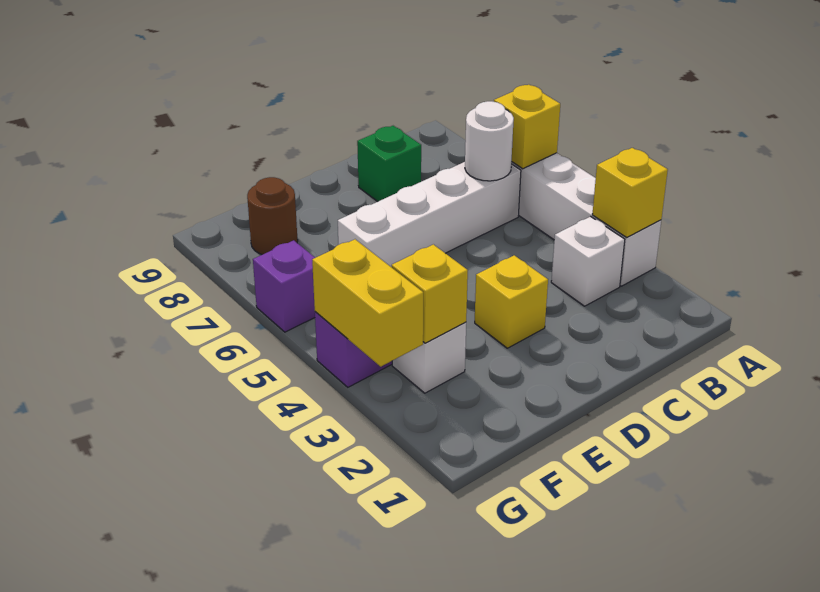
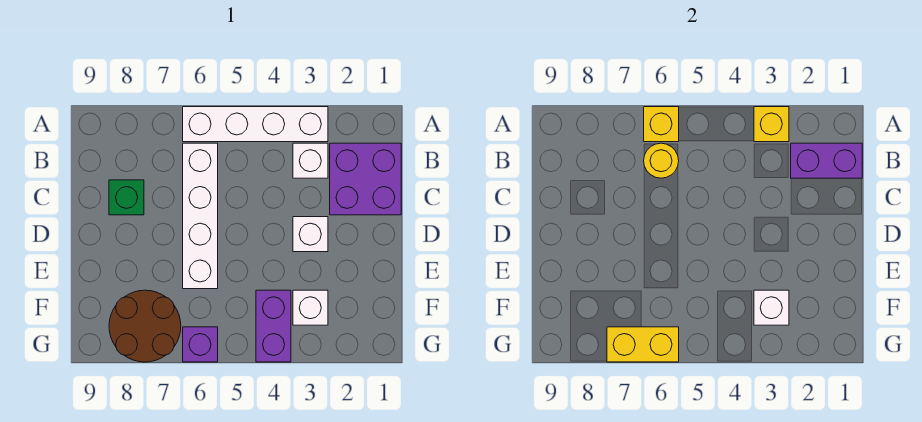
none -> purple brick B1:C2 level 1
none -> purple brick B1:B2 level 2
white round brick B6 level 2 -> yellow round brick B6 level 2
yellow brick D3 level 1 -> white brick D3 level 1
yellow brick F3 level 2 -> white brick F3 level 2
brown round brick F8 level 1 -> brown round brick F7:G8 level 1
yellow brick G3:G4 level 2 -> yellow brick G6:G7 level 2

